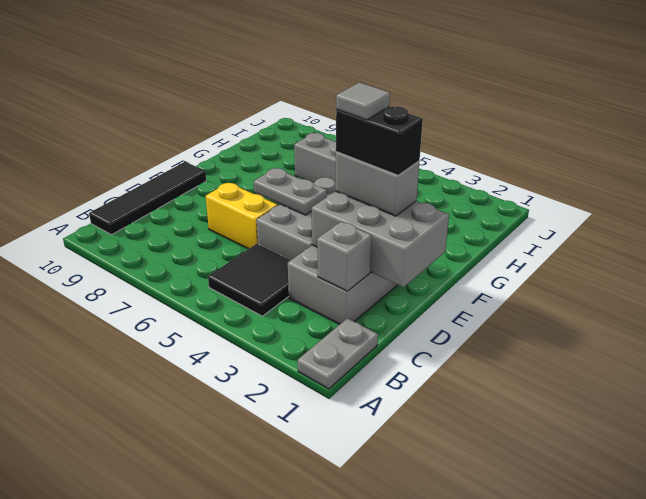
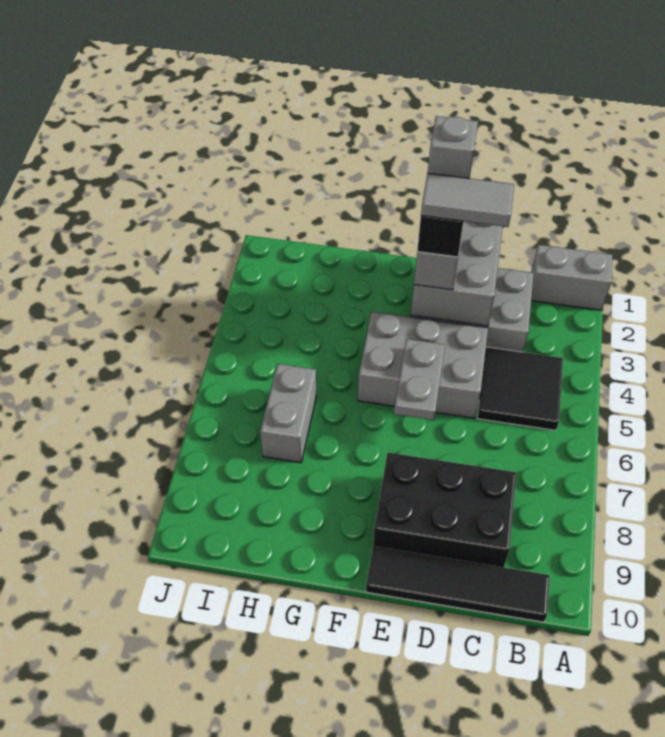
grey plate A1:B1 level 1 -> grey brick A1:B1 level 1
grey brick C2 level 2 -> grey brick E2 level 5
none -> black brick C8:E9 level 1
yellow brick D6:D7 level 1 -> none
grey tile E3 level 5 -> grey tile D3:E3 level 5

